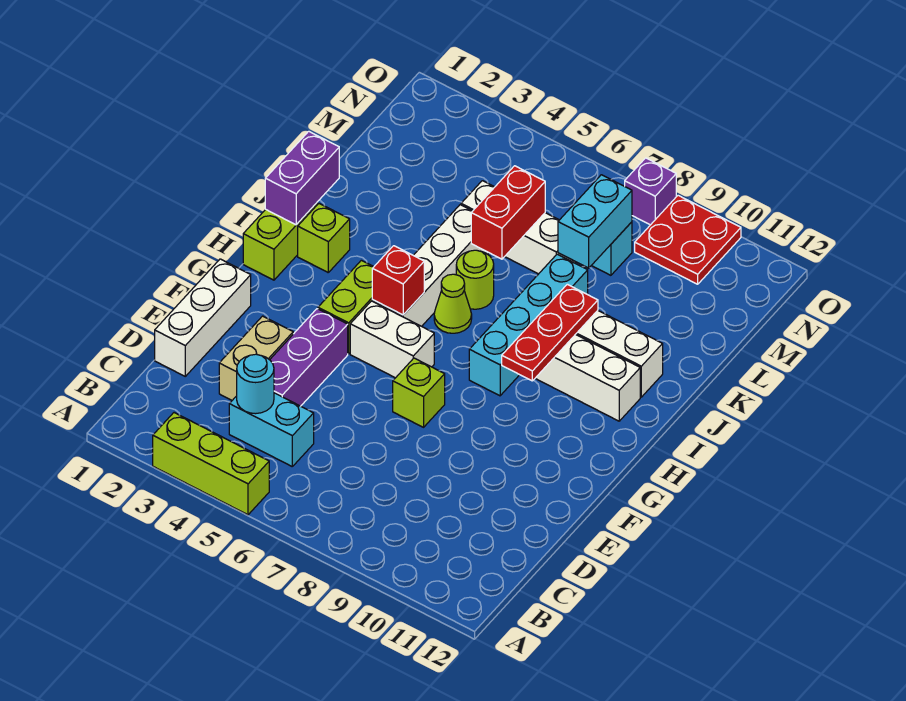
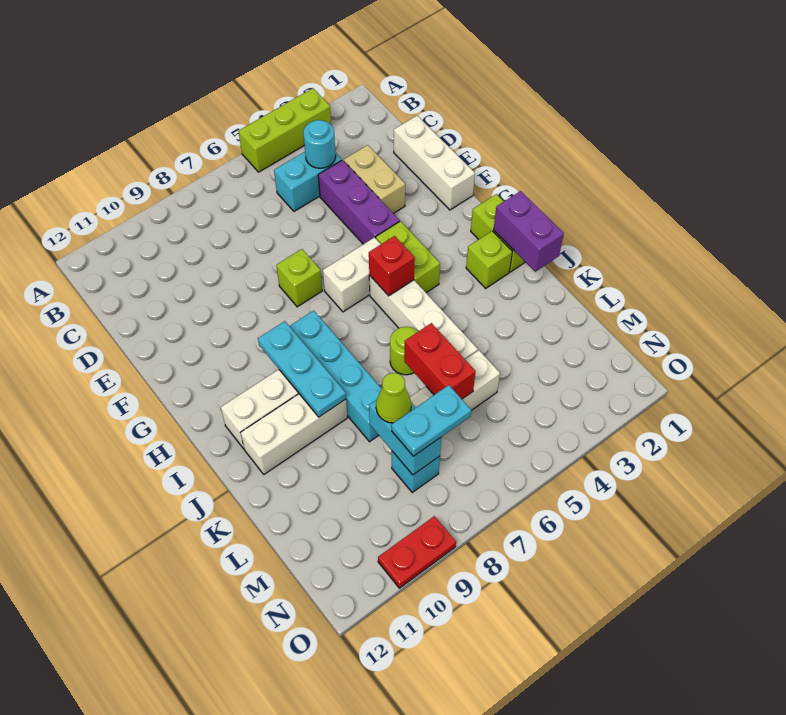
red plate H9:J9 level 2 -> cyan plate H9:J9 level 2
lime cone I6 level 1 -> lime cone L8 level 3
none -> cyan plate M7:M8 level 3
red plate N9:O10 level 1 -> red plate O9:O10 level 1
purple brick O8 level 1 -> none

